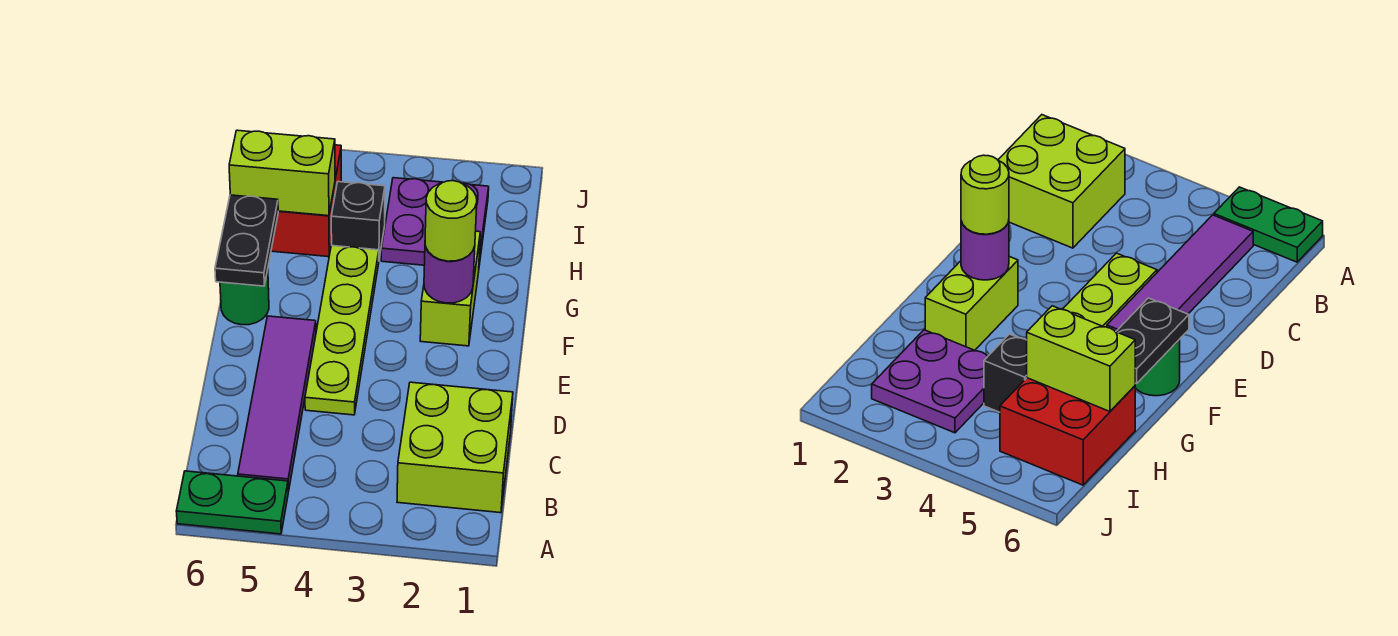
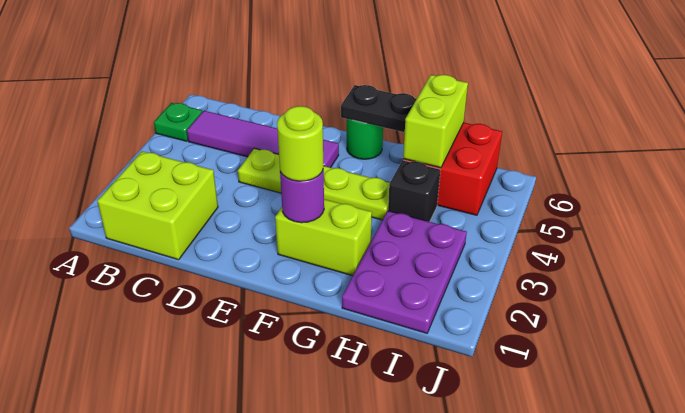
green plate A5:A6 level 1 -> green plate A5 level 1
purple plate H2:I3 level 1 -> purple plate H1:I3 level 1

